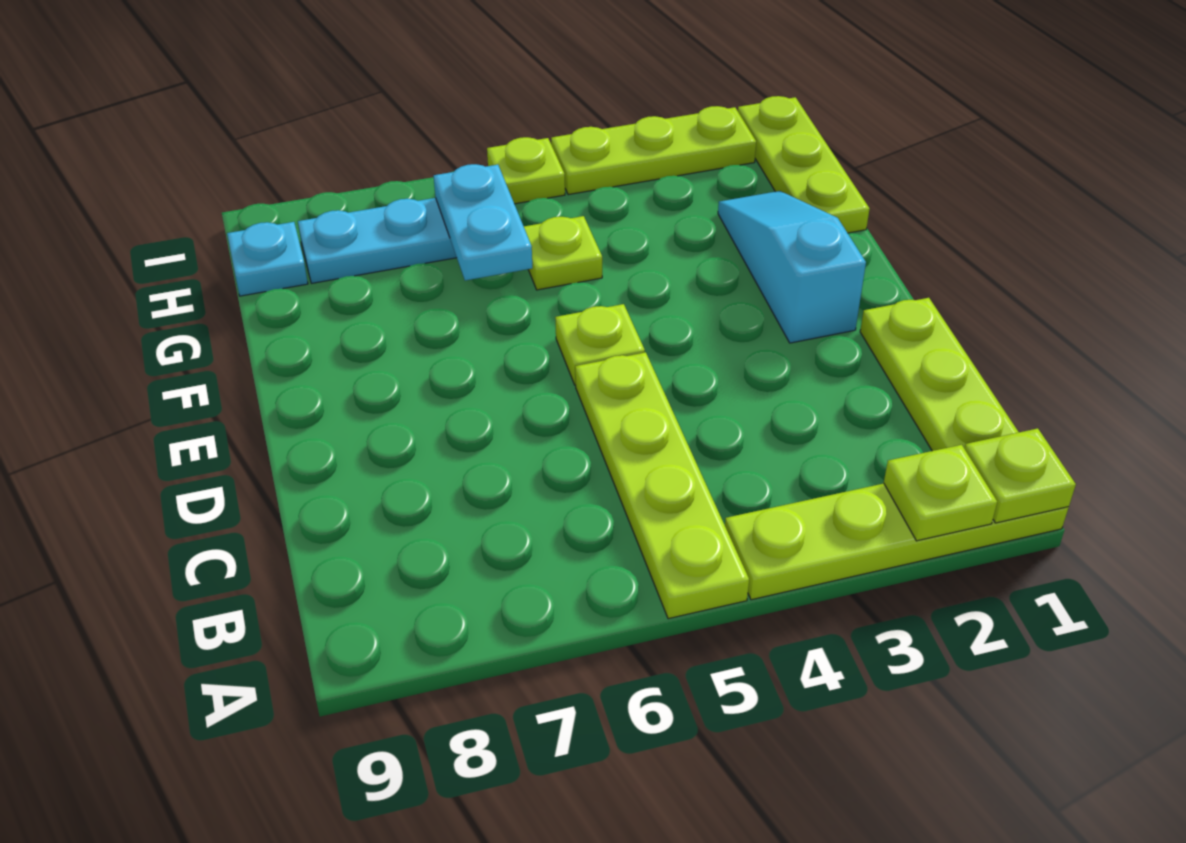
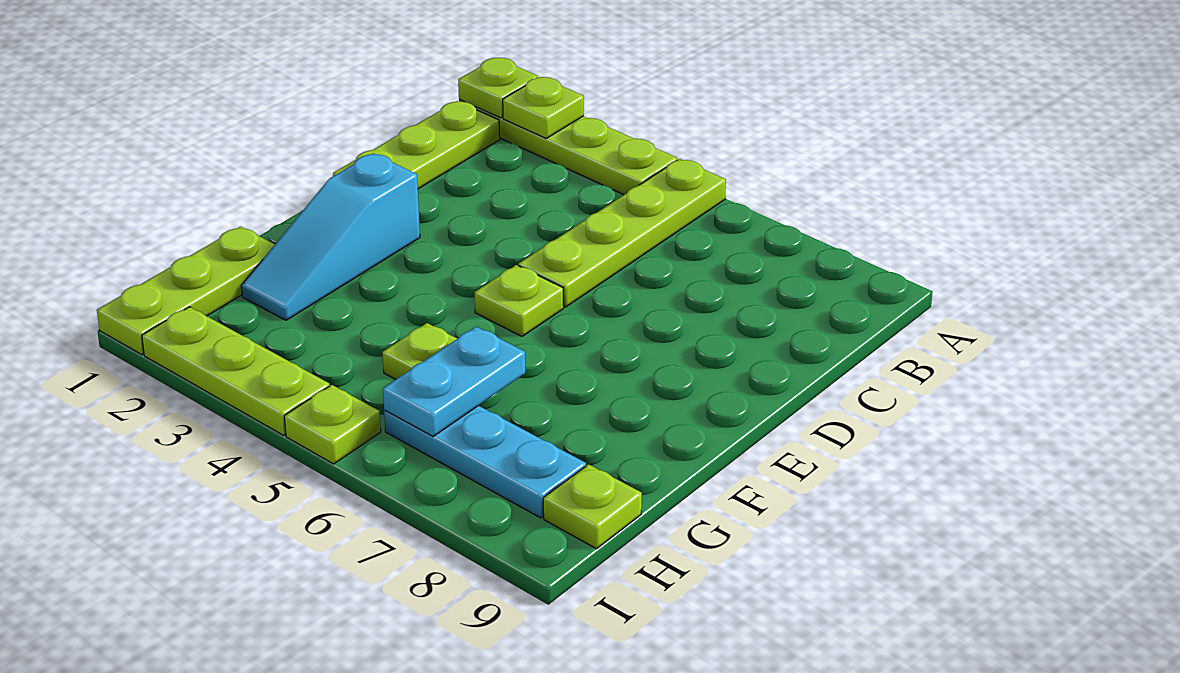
cyan plate H9 level 1 -> lime plate H9 level 1

